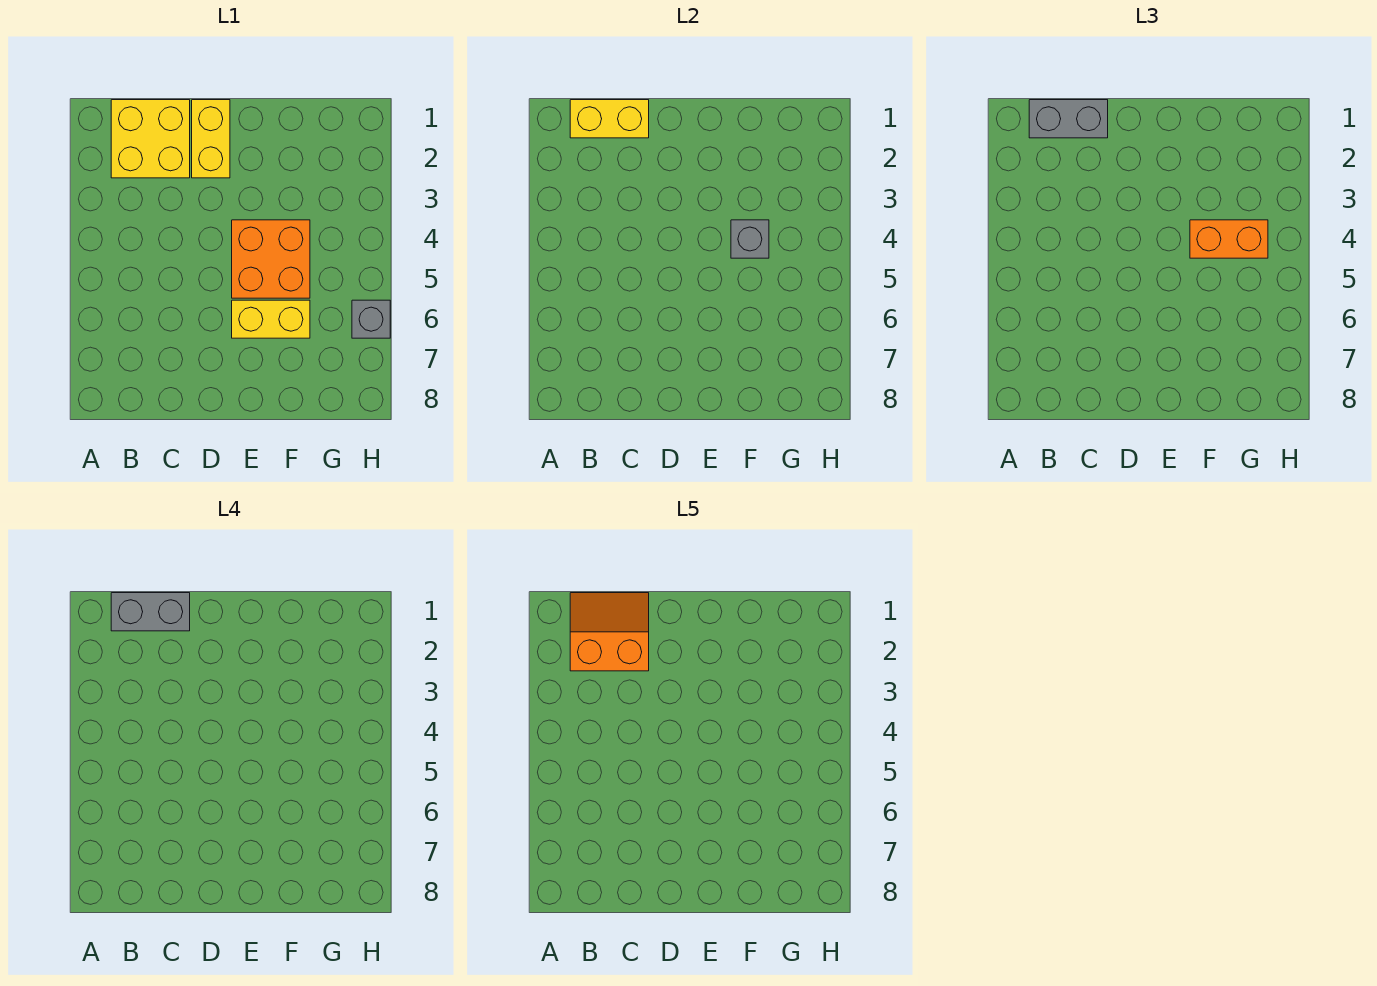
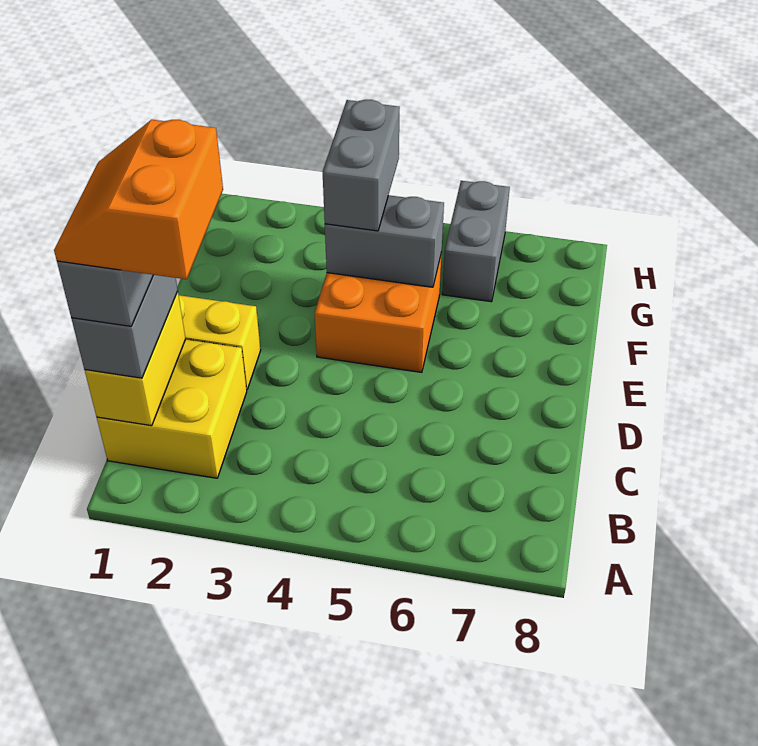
yellow brick E6:F6 level 1 -> none
grey brick F4 level 2 -> grey brick F4:F5 level 2
orange brick F4:G4 level 3 -> grey brick F4:G4 level 3
grey brick H6 level 1 -> grey brick G6:H6 level 1

